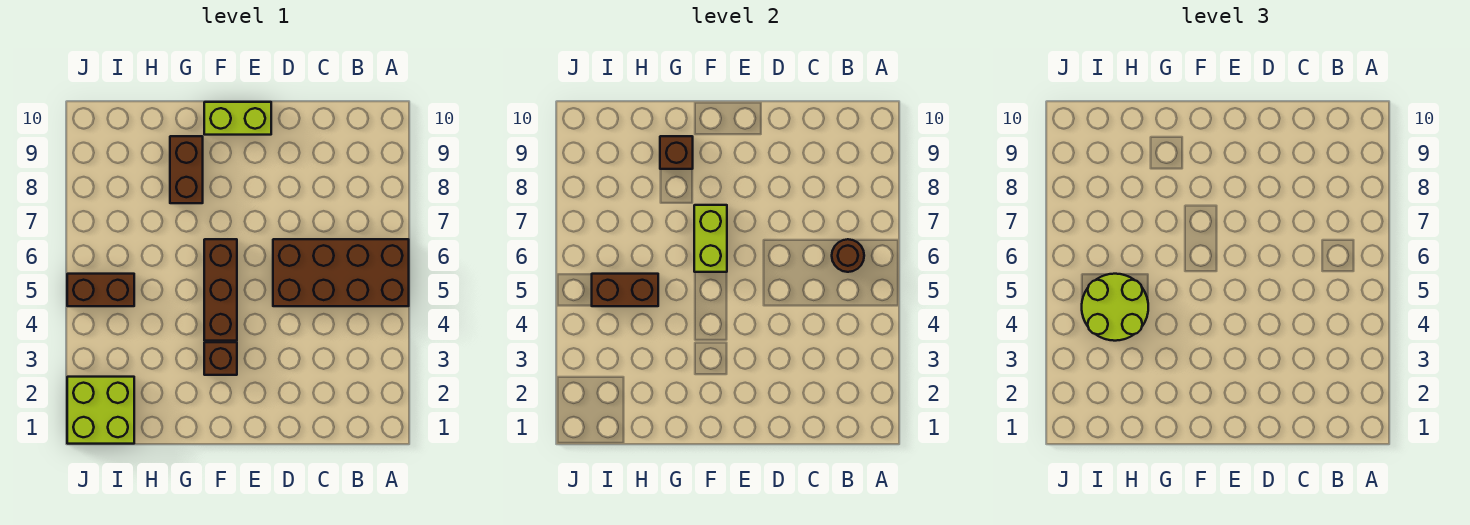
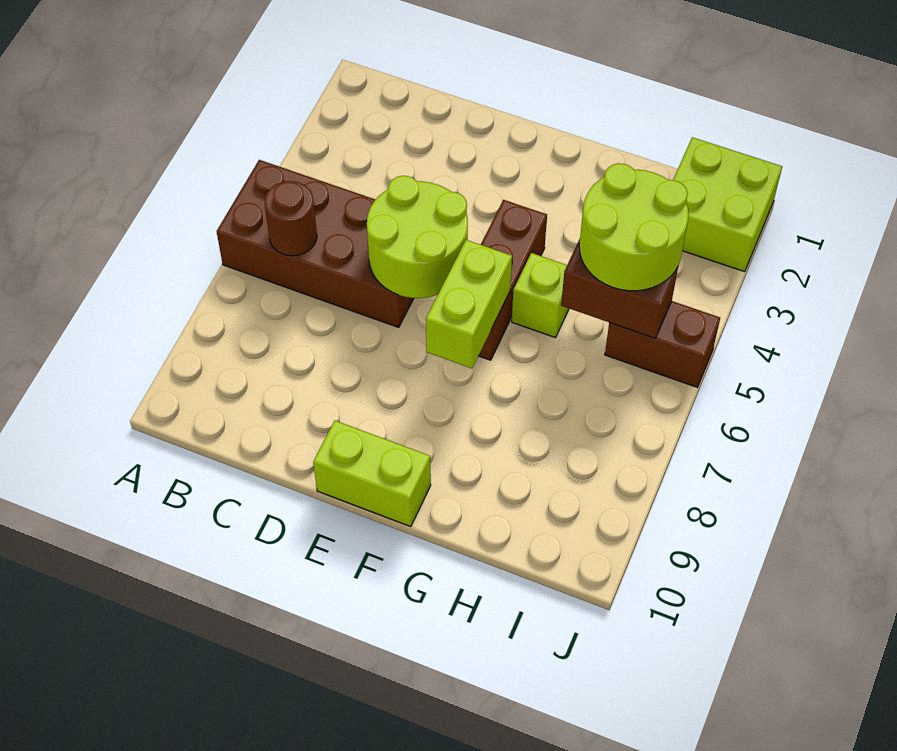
none -> lime round brick D5:E6 level 2
brown brick F3 level 1 -> none
none -> lime brick G5 level 1
brown brick G8:G9 level 1 -> none
brown brick G9 level 2 -> none

